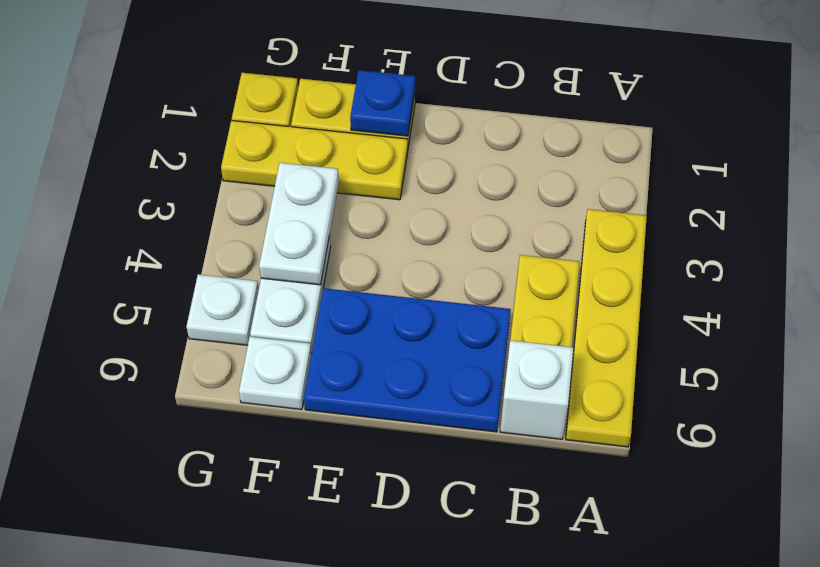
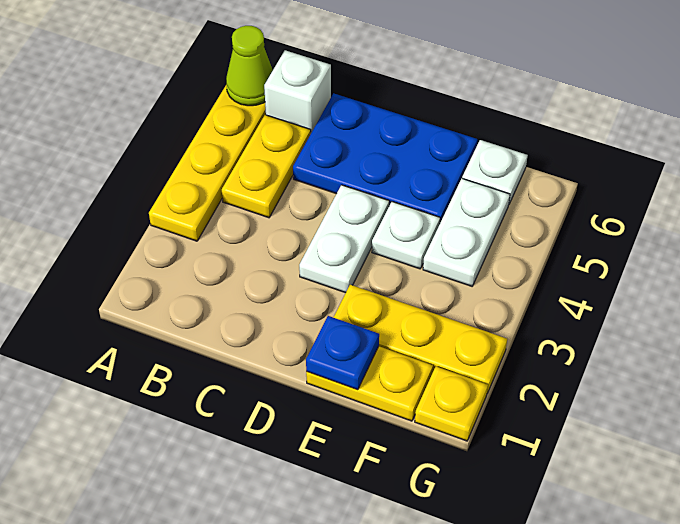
none -> lime cone A6 level 2
white plate F3:F4 level 2 -> white plate D3:D4 level 1
white plate G5 level 1 -> white plate E4 level 1

